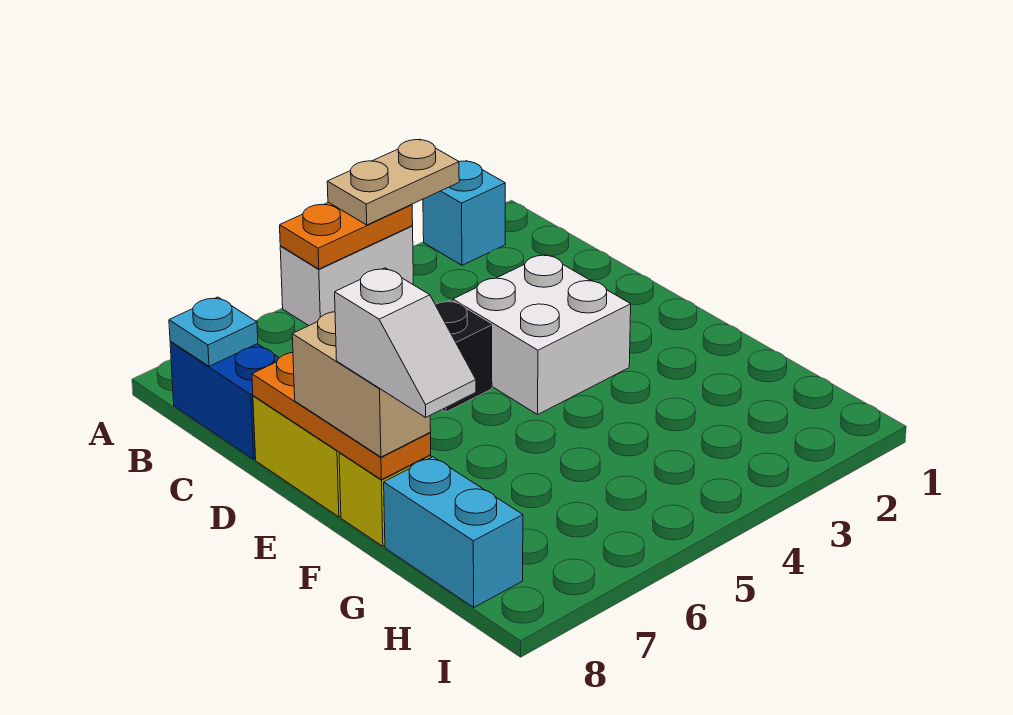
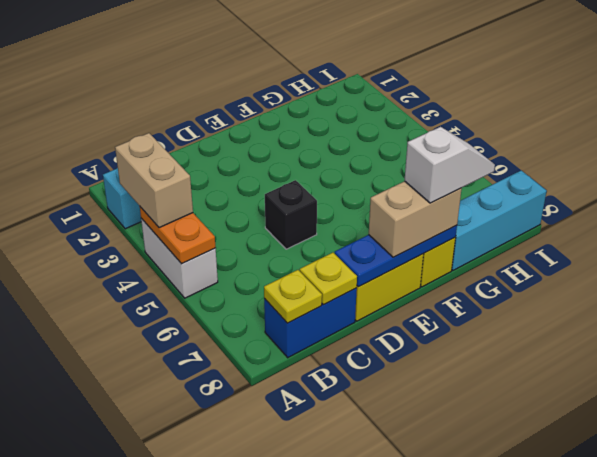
tan plate A3:A4 level 3 -> tan brick A3:A4 level 3
cyan plate B8 level 2 -> yellow plate B8 level 2
none -> yellow plate C8 level 2
white brick D3:E4 level 1 -> none
orange plate D8:F8 level 2 -> blue plate D8:F8 level 2
cyan brick G8:H8 level 1 -> cyan brick G8:I8 level 1

